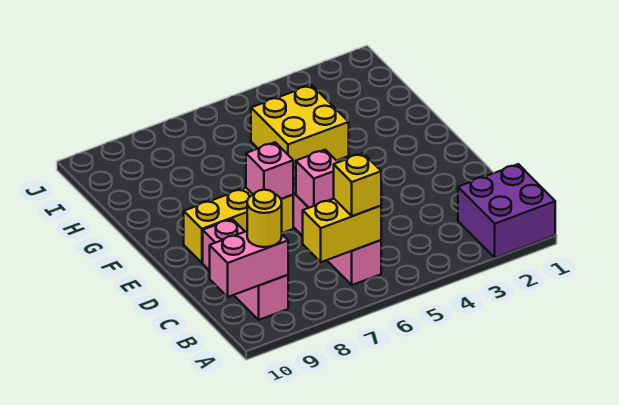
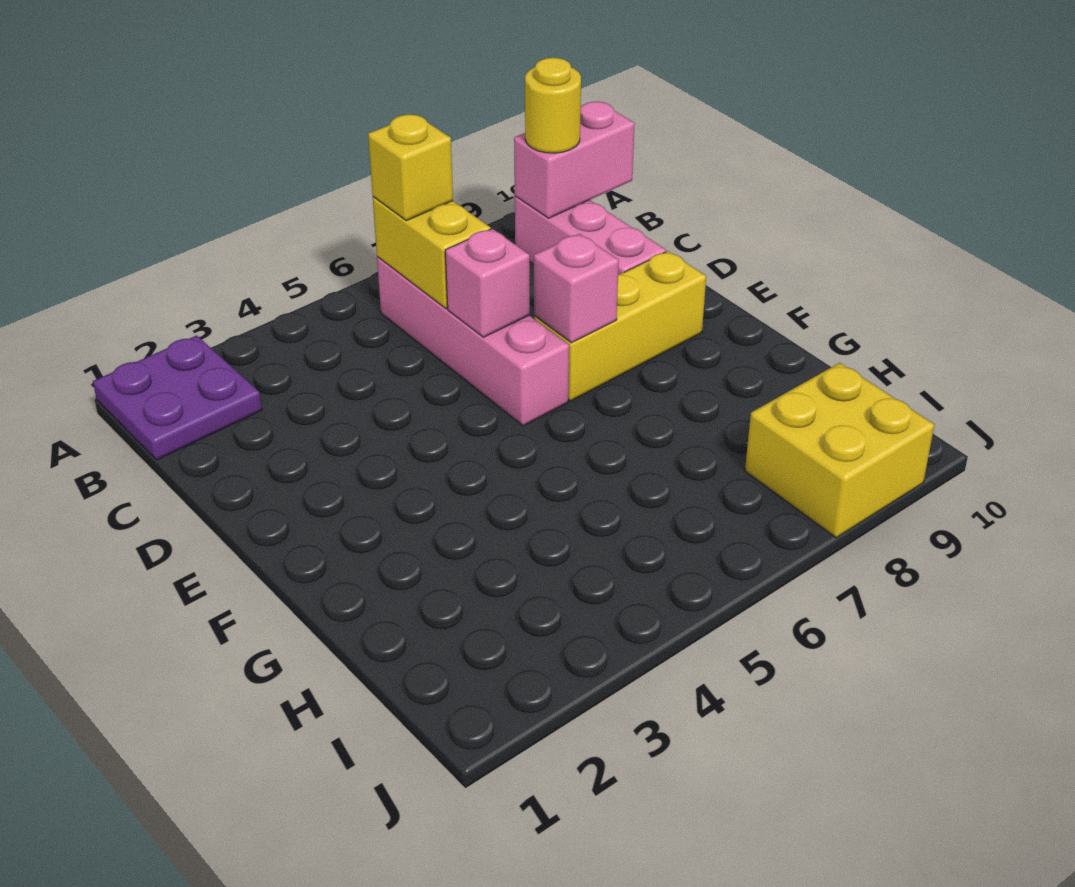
purple brick A1:B2 level 1 -> purple plate A1:B2 level 1
yellow brick B6:B7 level 2 -> yellow brick B6:C6 level 2
yellow brick G4:H5 level 1 -> yellow brick I8:J9 level 1

